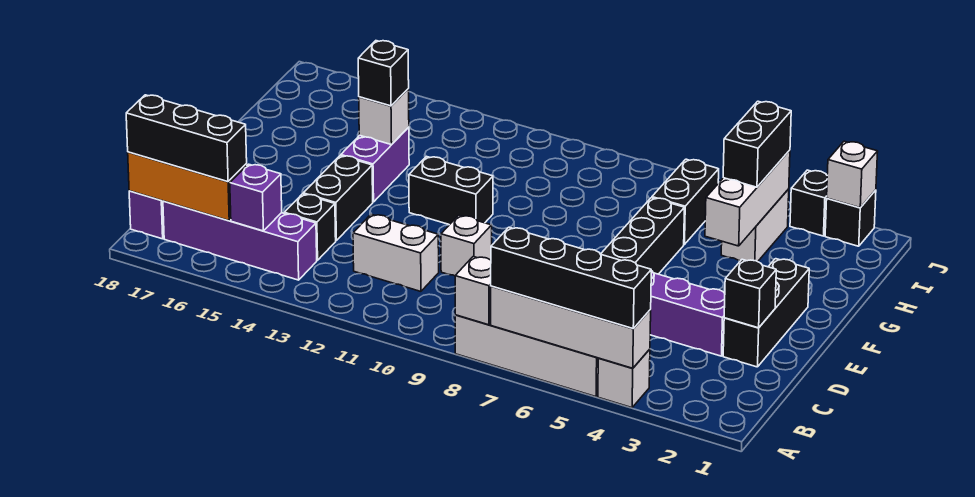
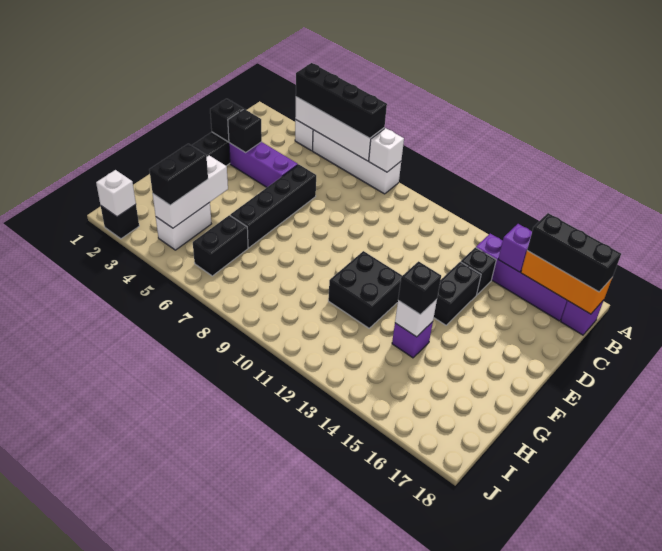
white brick C11:C12 level 1 -> none
white brick D10 level 1 -> none
black brick F11:F12 level 1 -> black brick F11:G12 level 1
purple brick F14:G14 level 1 -> purple brick G14 level 1
black brick J3 level 1 -> black brick D3 level 2

